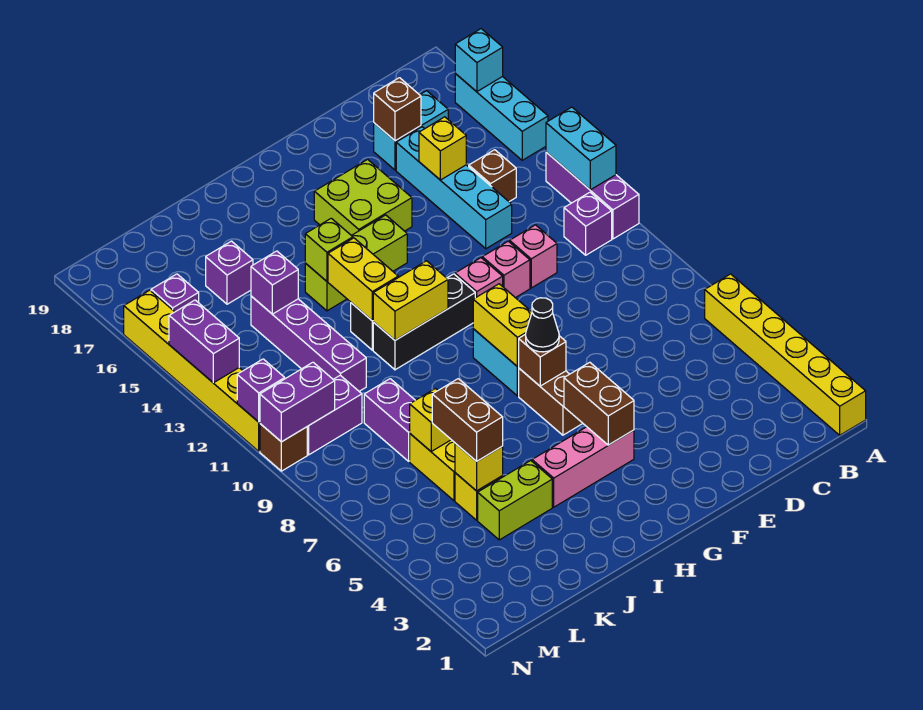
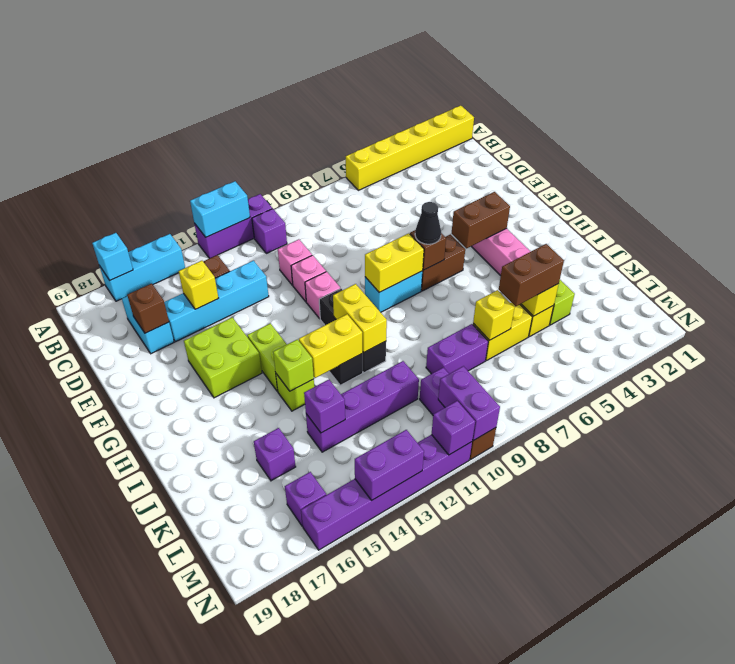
yellow brick N11:N16 level 1 -> purple brick N11:N16 level 1

